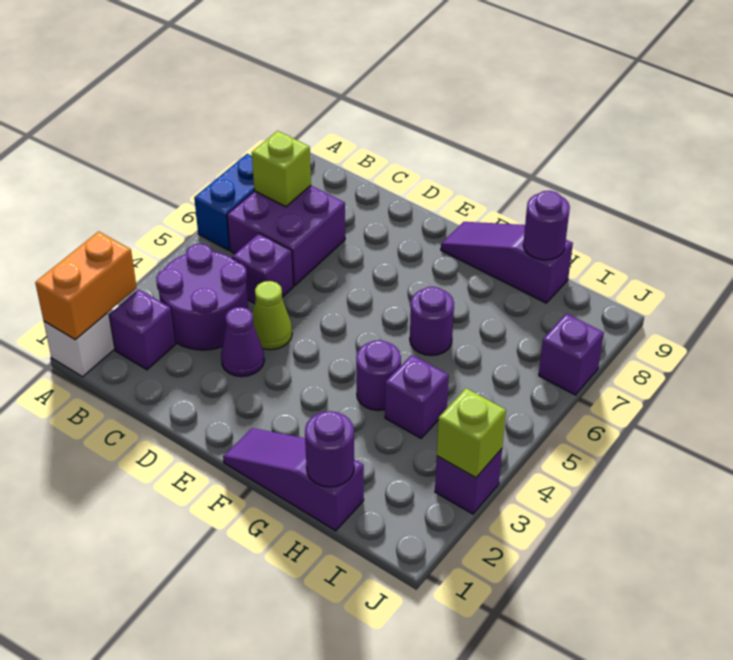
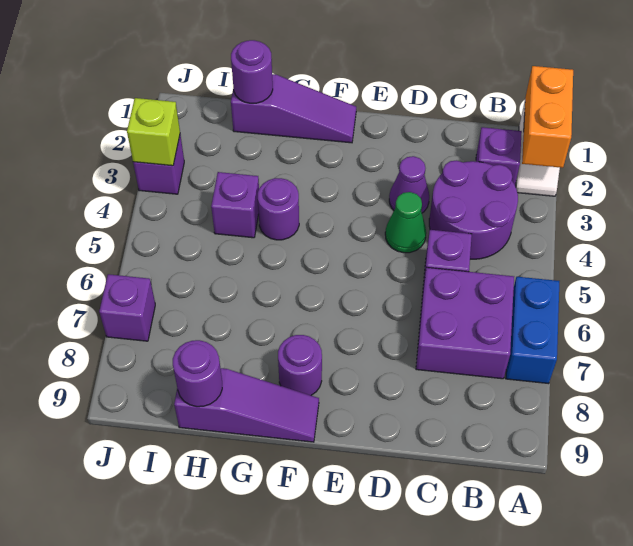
lime brick B7 level 2 -> none
lime cone D4 level 1 -> green cone D4 level 1
purple round brick G6 level 1 -> purple round brick F8 level 1

